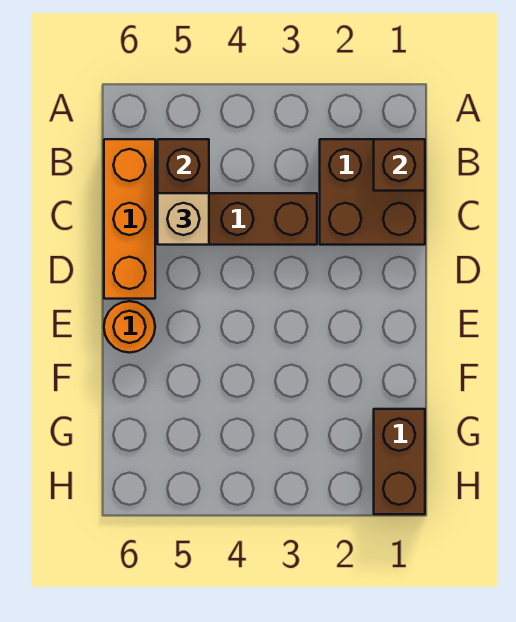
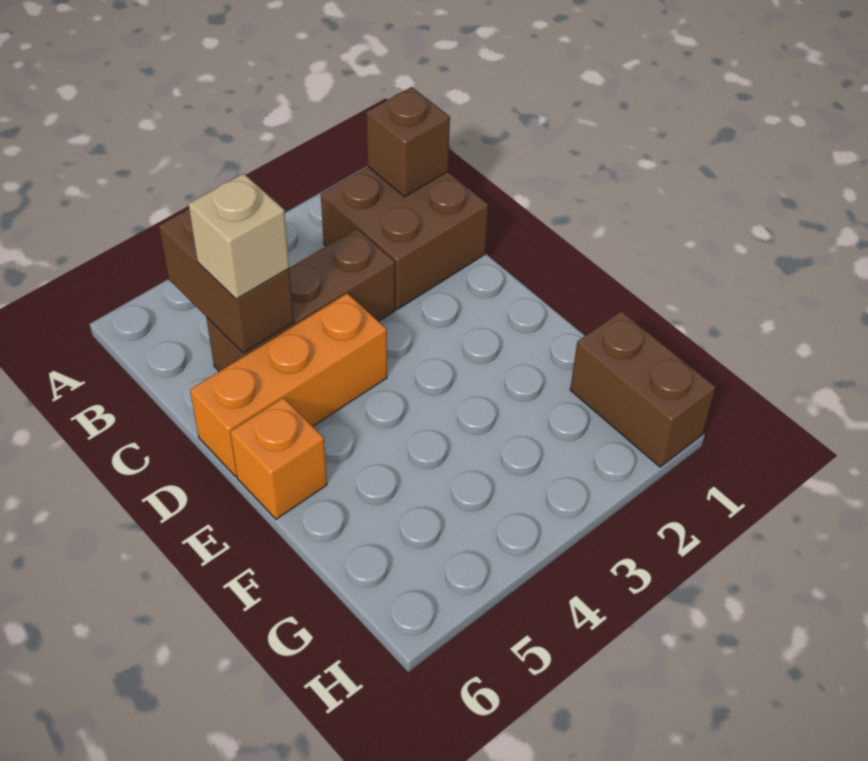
orange brick B6:D6 level 1 -> orange brick D4:D6 level 1
orange round brick E6 level 1 -> orange brick E6 level 1

